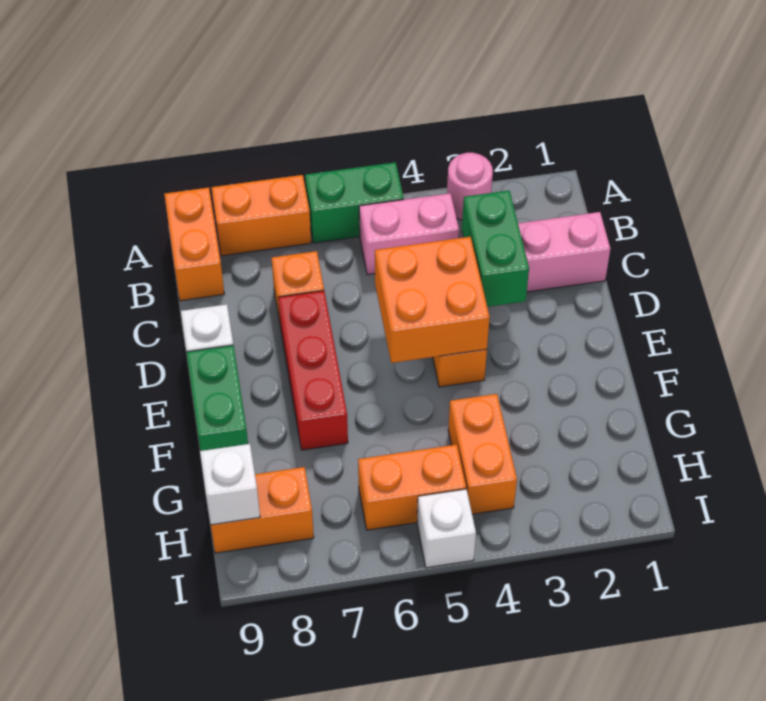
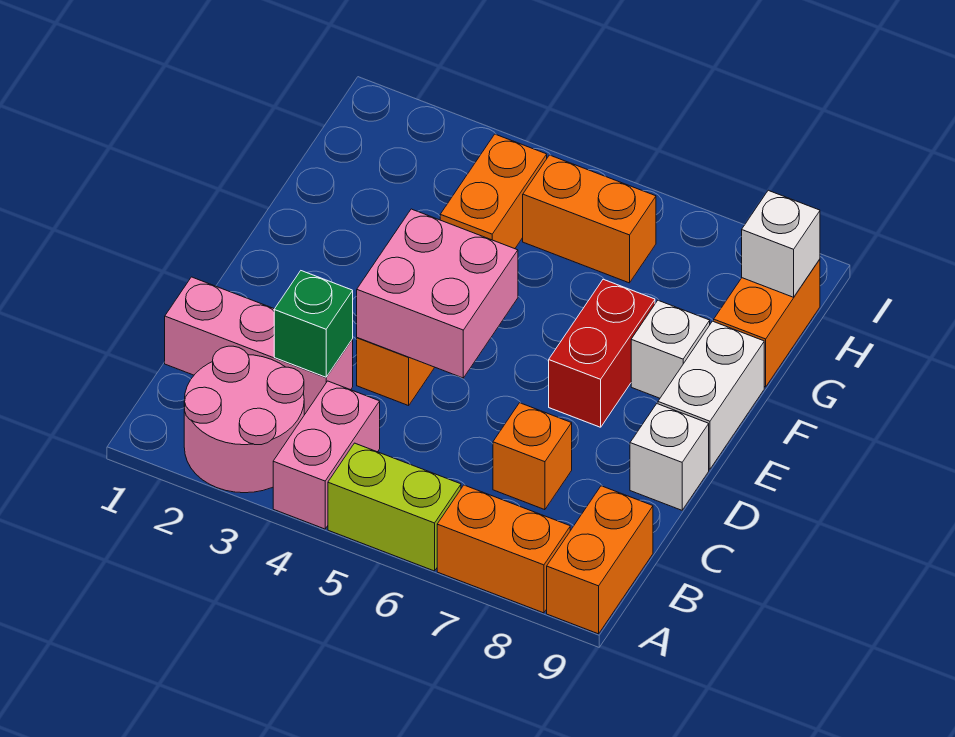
pink round brick A3 level 1 -> pink round brick A2:B3 level 1
green brick A5:A6 level 1 -> lime brick A5:A6 level 1
pink brick B4:B5 level 1 -> pink brick A4:B4 level 1
green brick C3:D3 level 2 -> green brick C3 level 2
orange brick D4:E5 level 2 -> pink brick D4:E5 level 2
red brick D7:F7 level 1 -> red brick E7:F7 level 1
green brick E9:F9 level 1 -> white brick E9:F9 level 1
orange brick H8:H9 level 1 -> orange brick G9:H9 level 1
white brick I5 level 1 -> white brick F8 level 1

